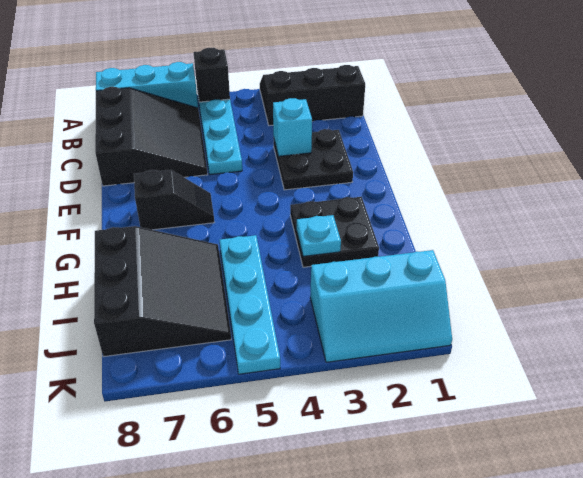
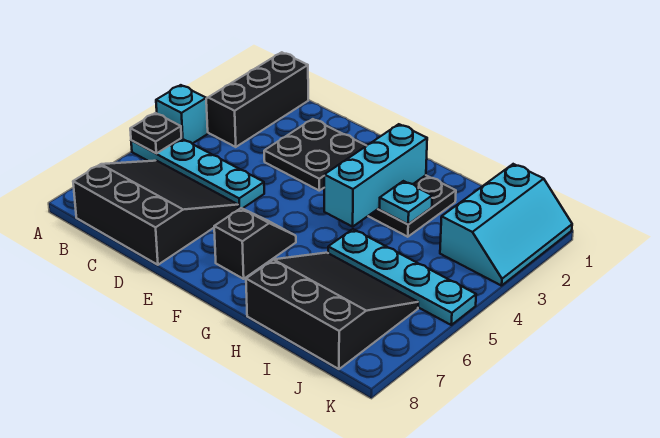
black brick A5 level 2 -> black plate A5 level 2
cyan brick A6:A8 level 1 -> cyan brick G2:G4 level 2
cyan brick D3 level 2 -> cyan brick A4 level 1

